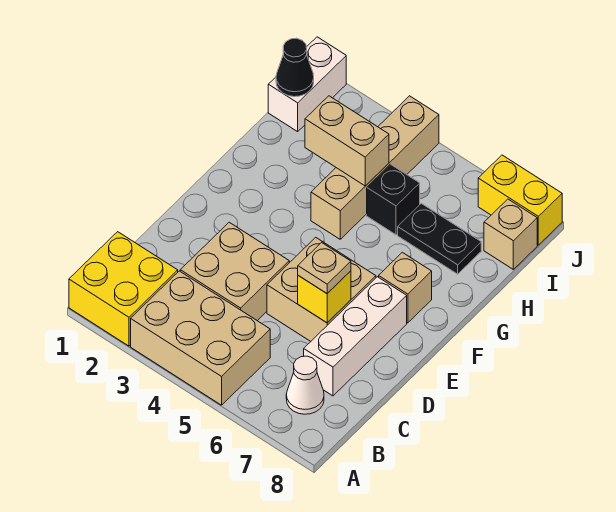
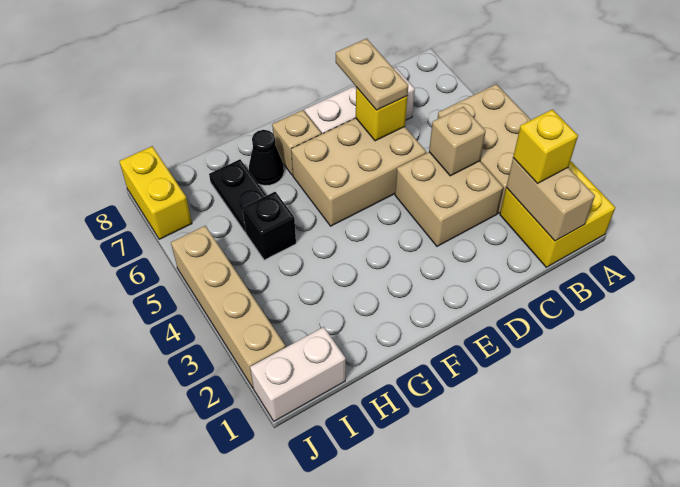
none -> yellow brick B2 level 3
white cone B7 level 1 -> none
tan brick D5:E6 level 1 -> tan brick D5:F6 level 1
tan plate D6 level 3 -> tan plate D6:D7 level 3
tan brick G4:J4 level 1 -> tan brick J2:J5 level 1
tan brick H3:H4 level 2 -> tan brick B1:B2 level 2
black cone I1 level 2 -> black cone G7 level 1
tan brick I8 level 1 -> tan brick C4 level 2

